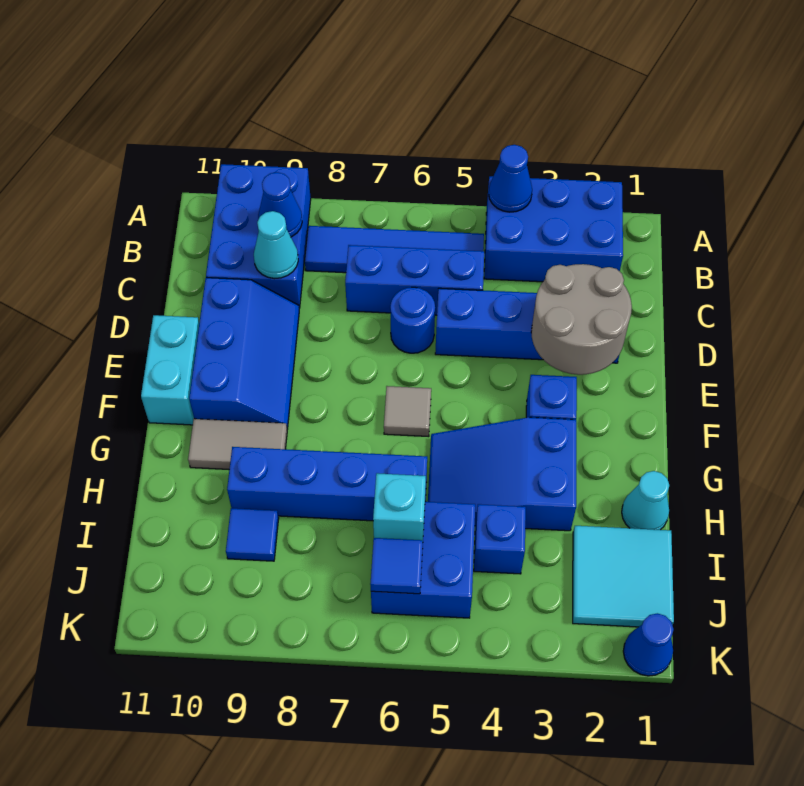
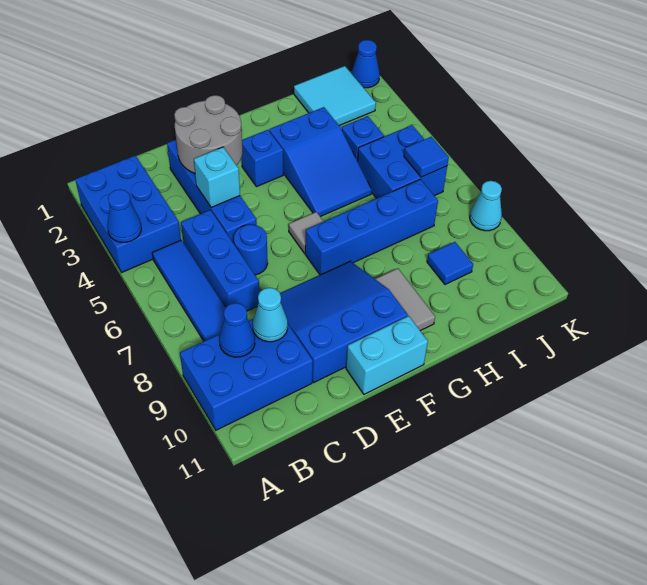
blue slope D9:F10 level 1 top 10 -> blue slope D8:F10 level 1 top 10
cyan cone H1 level 1 -> cyan cone K8 level 1
blue brick H6:H9 level 1 -> blue brick F7:I7 level 1
cyan brick I6 level 2 -> cyan brick D4 level 2

